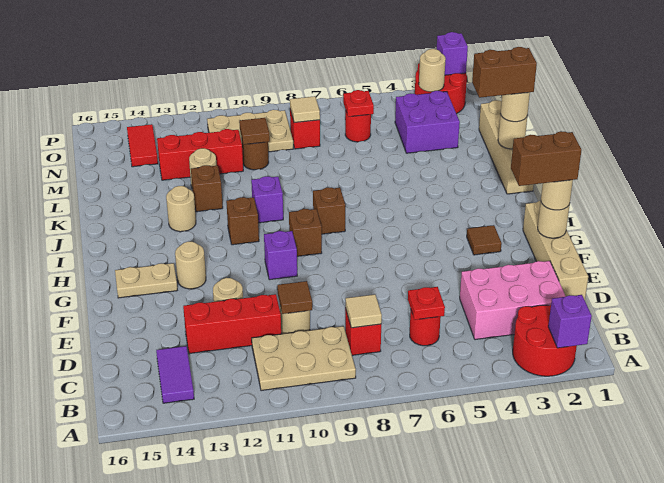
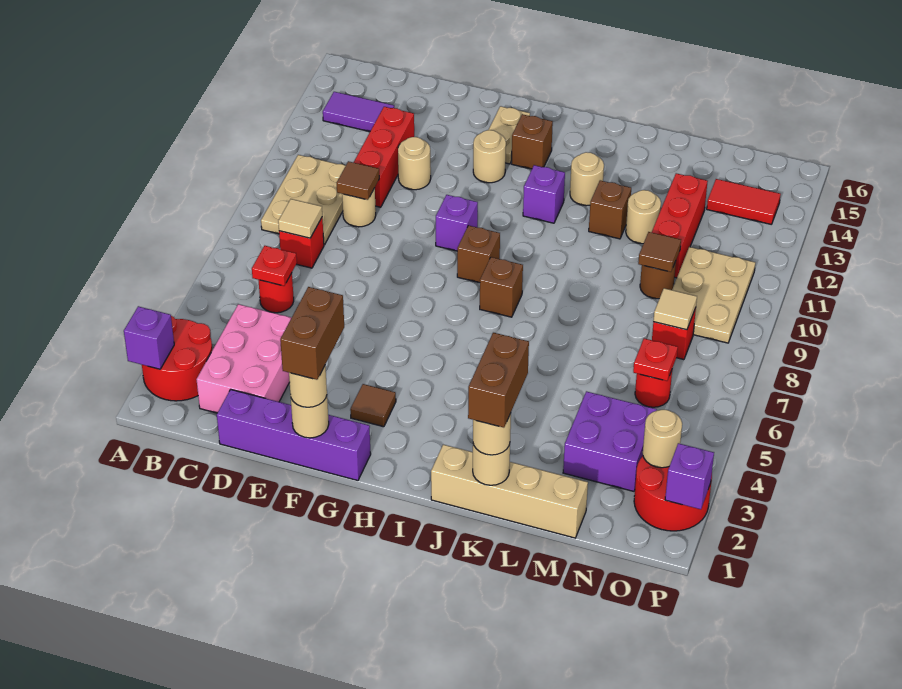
tan brick D1:G1 level 1 -> purple brick D1:G1 level 1
brown brick I11 level 1 -> brown brick H14 level 1
purple brick J10 level 1 -> purple brick I12 level 1

